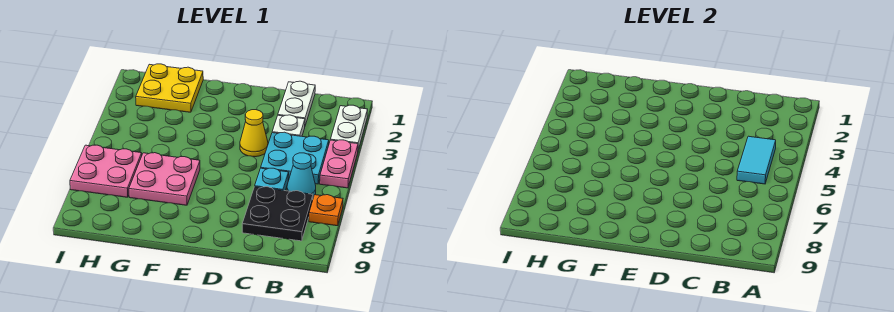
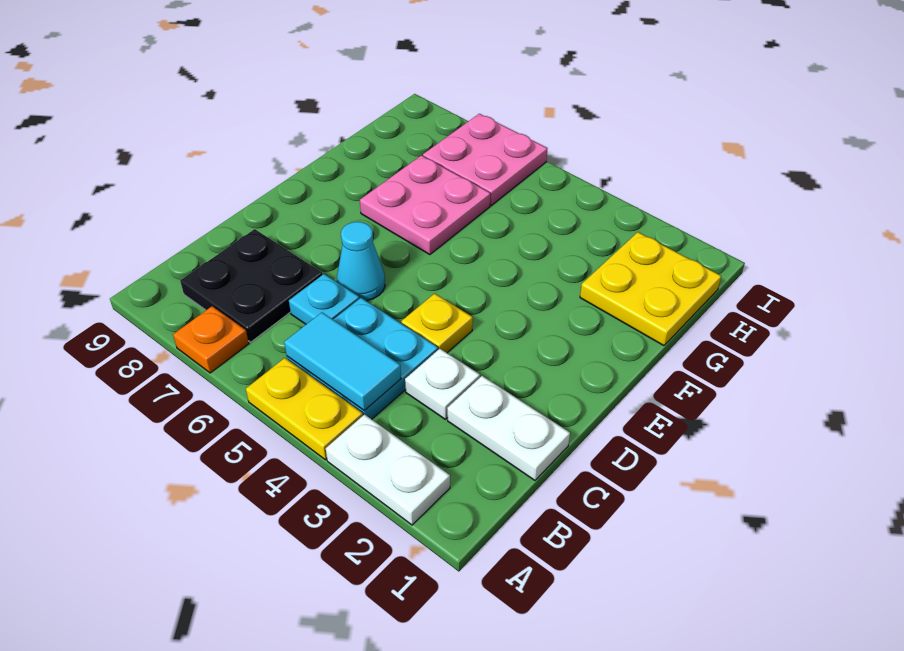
pink plate A4:A5 level 1 -> yellow plate A4:A5 level 1
cyan cone B6 level 1 -> cyan cone D6 level 1
yellow cone D4 level 1 -> yellow plate D4 level 1

